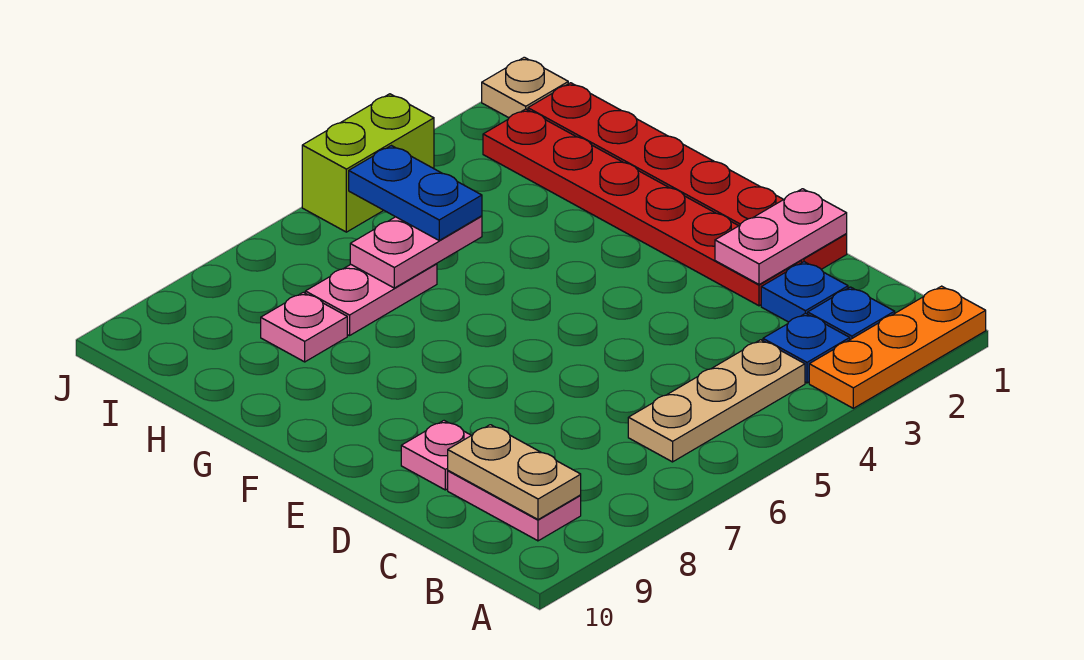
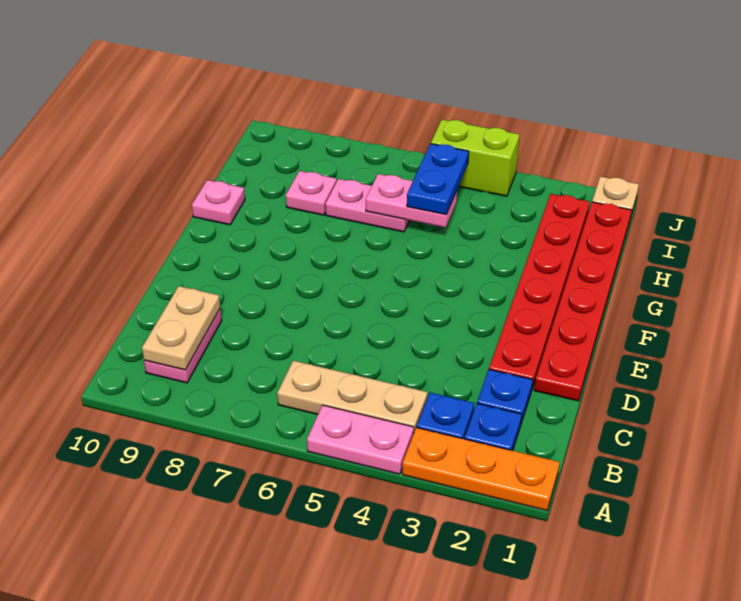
pink plate D1:D2 level 2 -> pink plate A4:A5 level 1
pink plate D9 level 1 -> pink plate G10 level 1

